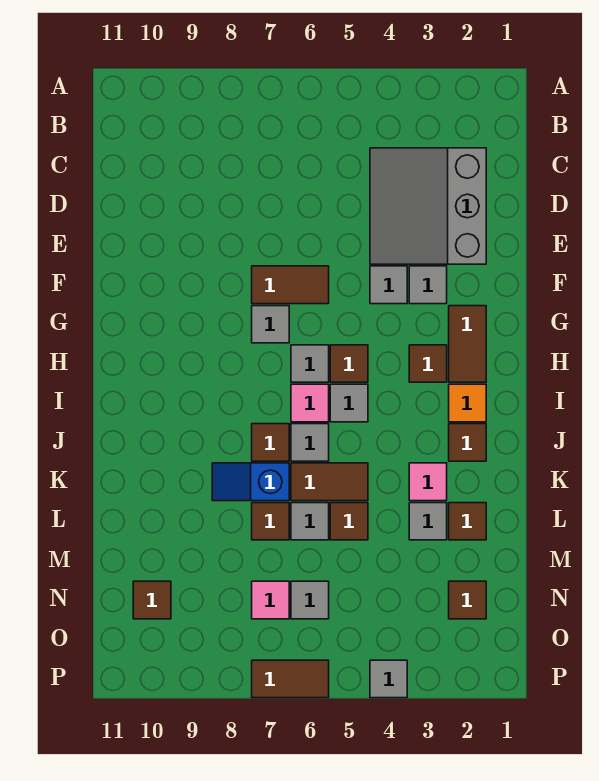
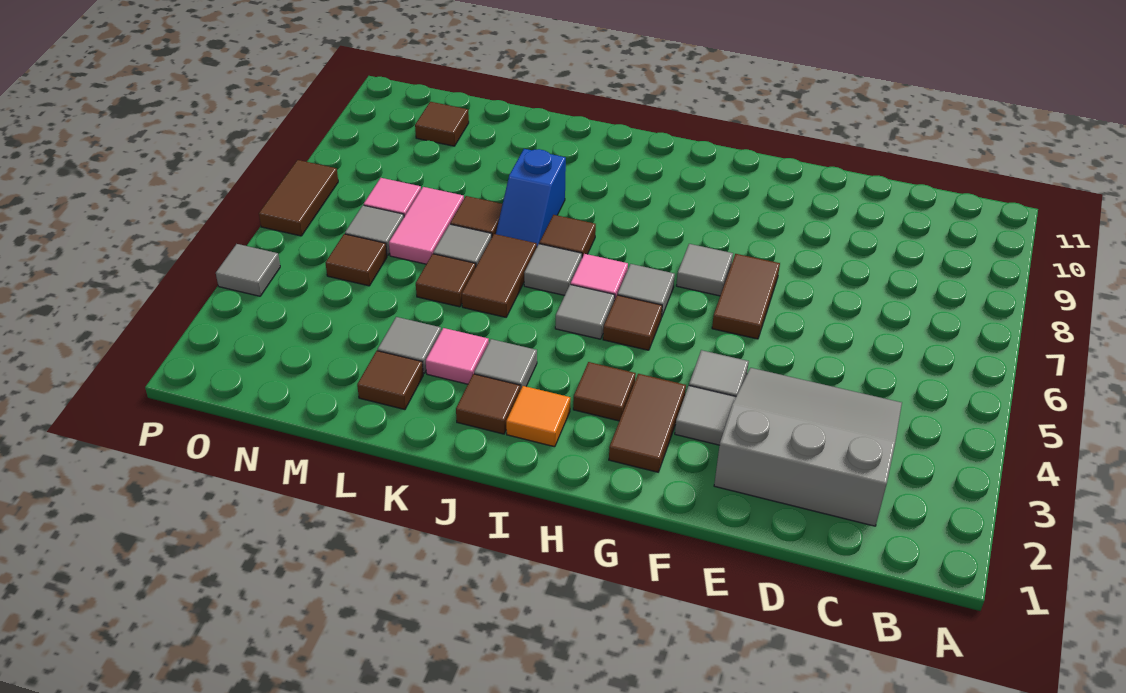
brown tile G2:H2 level 1 -> brown tile G2:G3 level 1
none -> grey tile J3 level 1
blue slope K7:K8 level 1 top 7 -> blue slope K7:K8 level 1 top 8
none -> pink tile M6:M7 level 1
brown tile N2 level 1 -> brown tile N5 level 1

